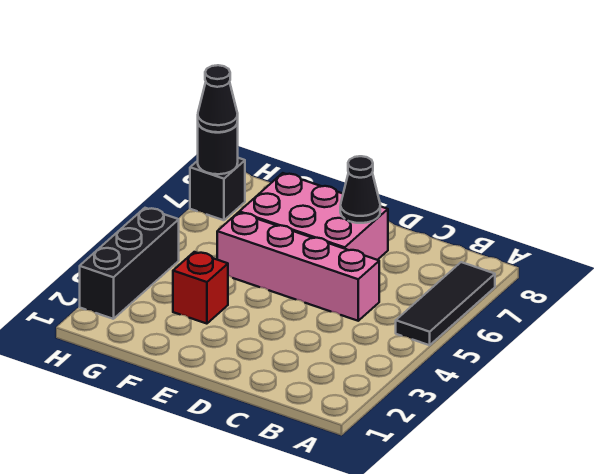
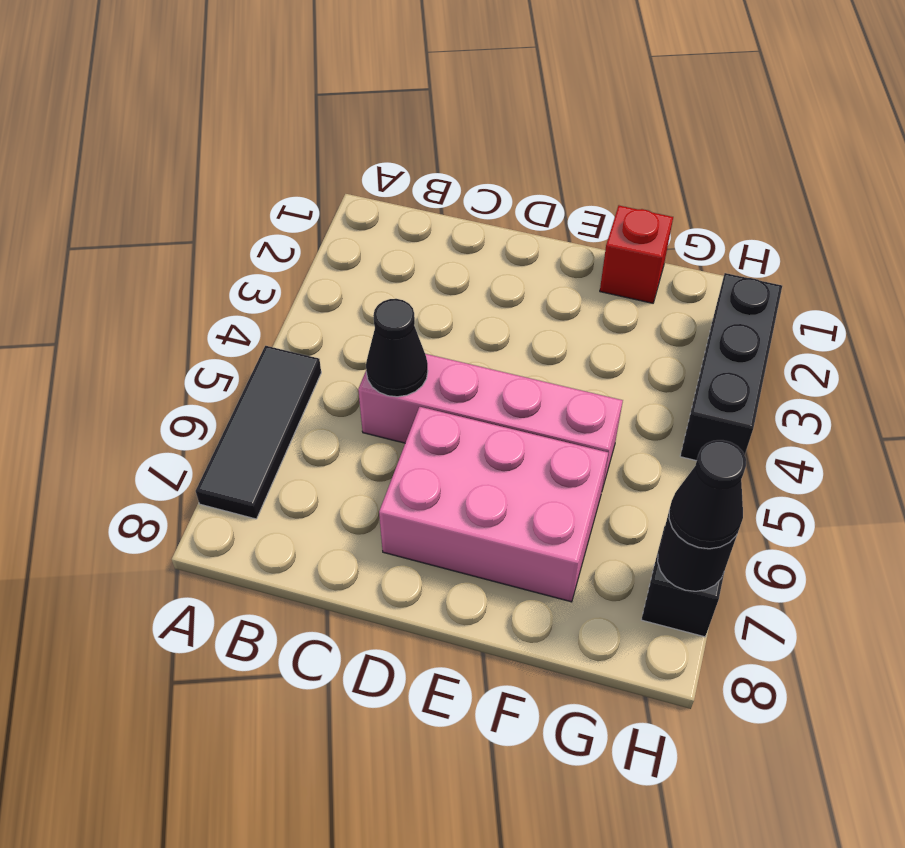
black cone D7 level 2 -> black cone C5 level 2
red brick F3 level 1 -> red brick F1 level 1

